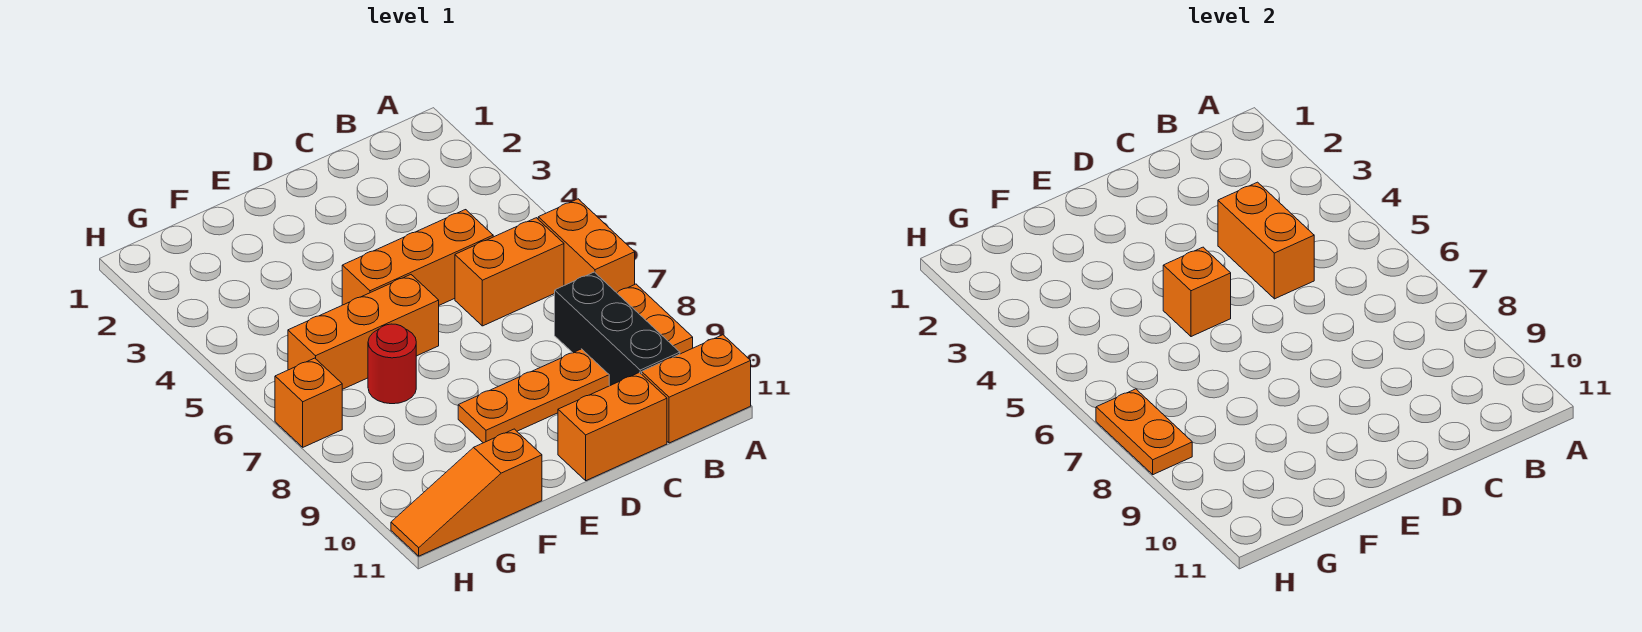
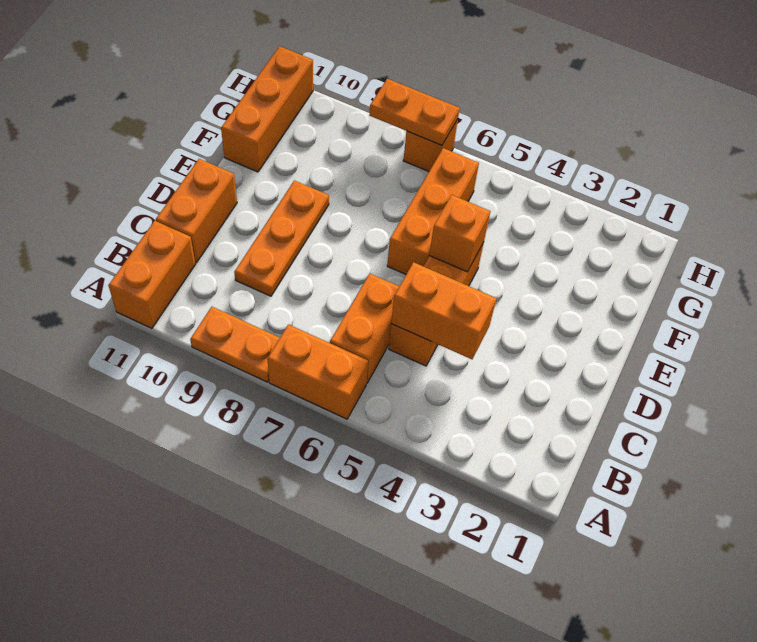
black brick B8:B10 level 1 -> none
red round brick F7 level 1 -> none
orange slope F11:H11 level 1 top F -> orange brick F11:H11 level 1

